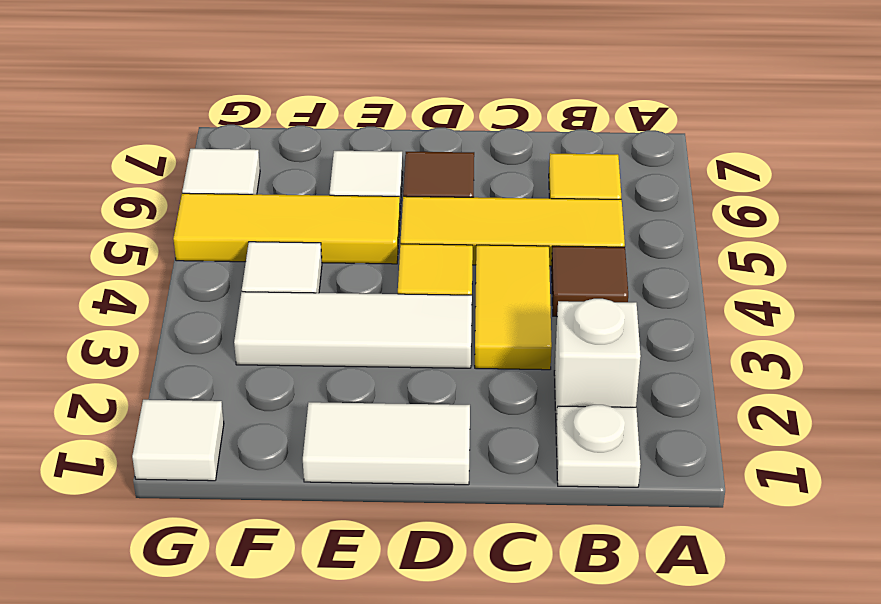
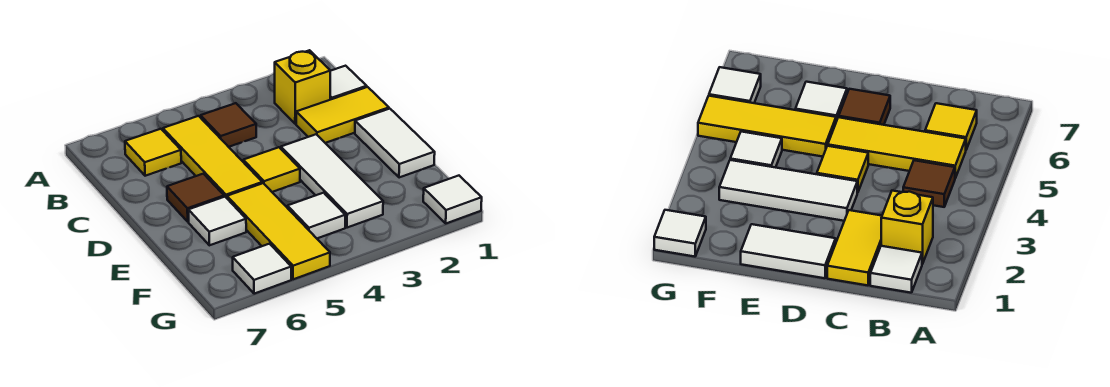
white plate B1 level 1 -> white tile B1 level 1
white brick B2 level 1 -> yellow brick B2 level 1
yellow tile C3:C4 level 1 -> yellow tile C1:C2 level 1

